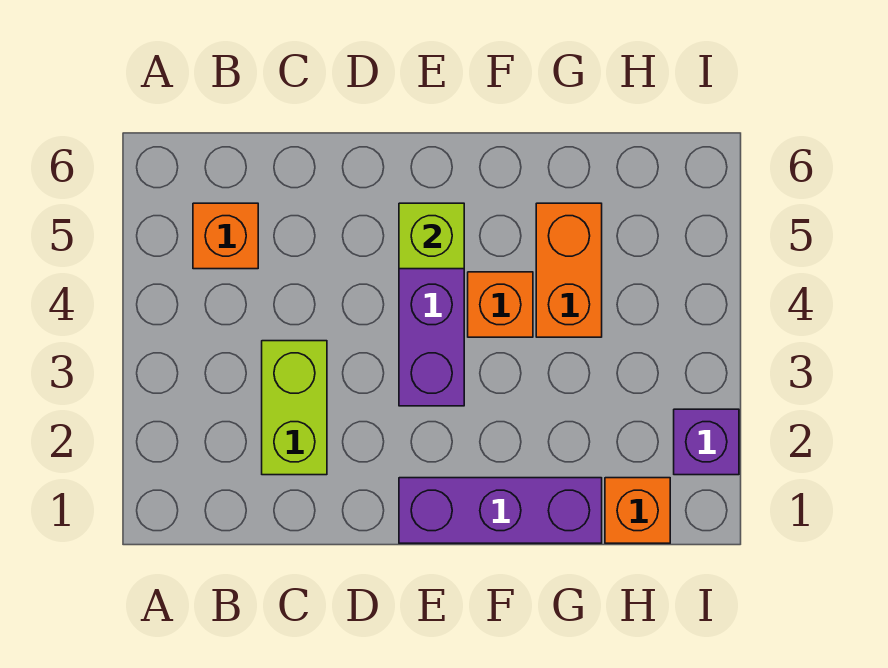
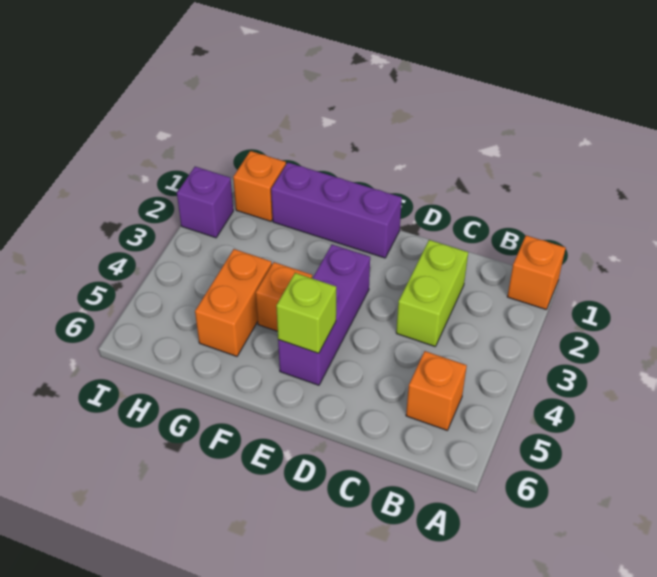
none -> orange brick A1 level 1

